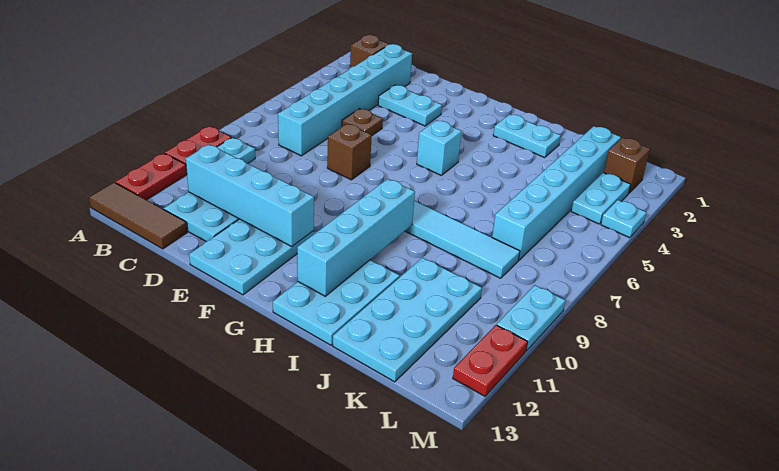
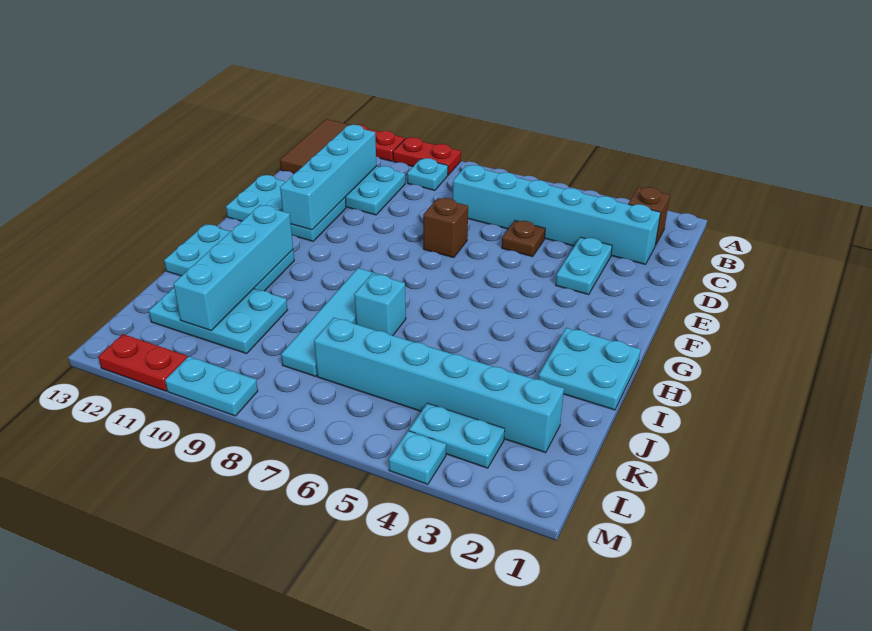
cyan brick G5 level 1 -> cyan brick I7 level 1
cyan plate H2:I2 level 1 -> cyan plate H1:I2 level 1
cyan brick H9:H12 level 2 -> cyan brick H11:K11 level 2
cyan plate J10:K13 level 1 -> cyan plate J10:K12 level 1
brown brick L2 level 1 -> none

